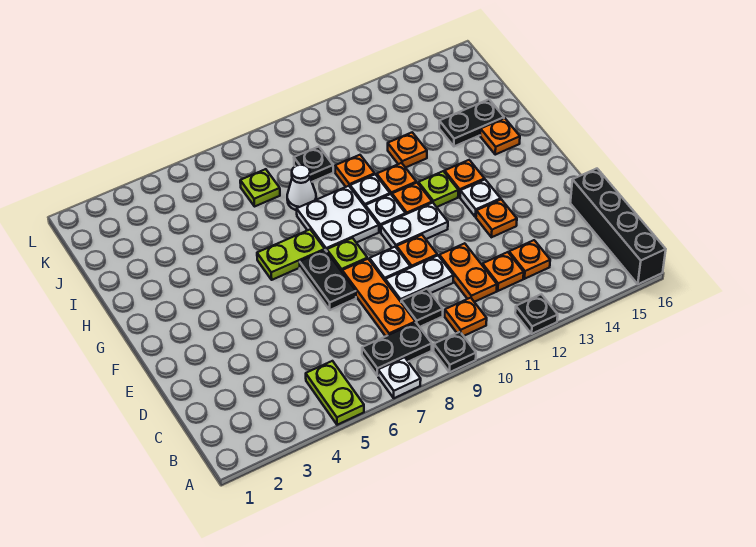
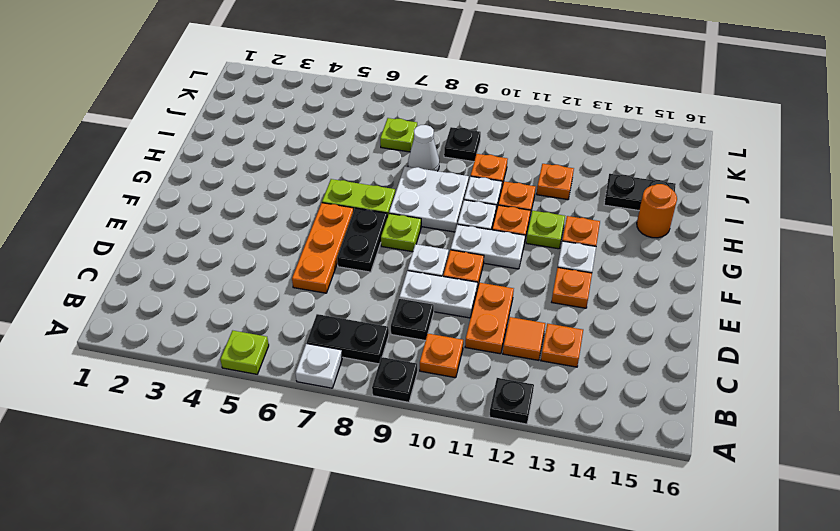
lime plate A5:B5 level 1 -> lime plate A5 level 1
black brick A16:D16 level 1 -> none
orange plate C8:E8 level 1 -> orange plate D6:F6 level 1
orange plate C12 level 1 -> orange tile C12 level 1
orange plate H15 level 1 -> orange round brick H15 level 1

